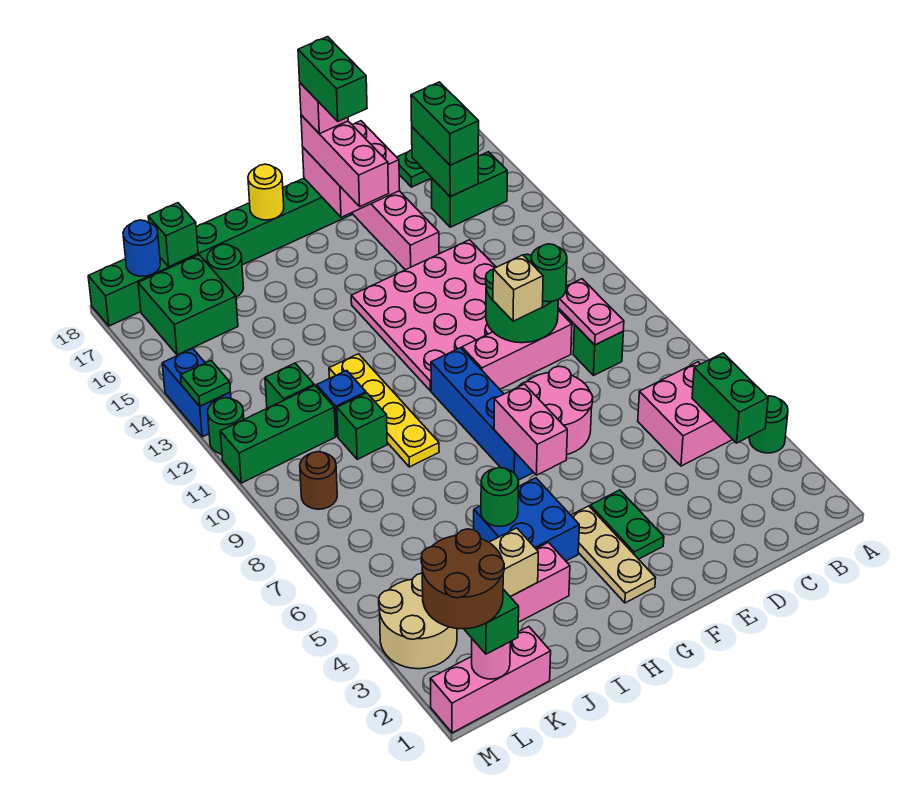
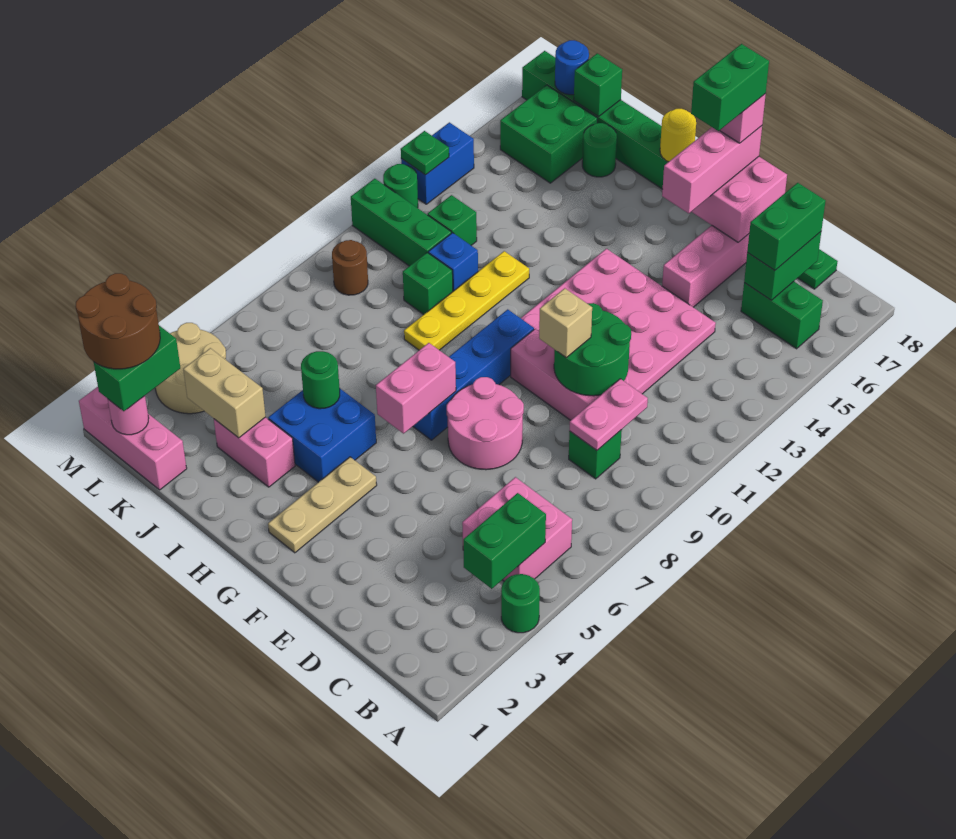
green round brick D10 level 3 -> none
green plate F3:F4 level 1 -> none

